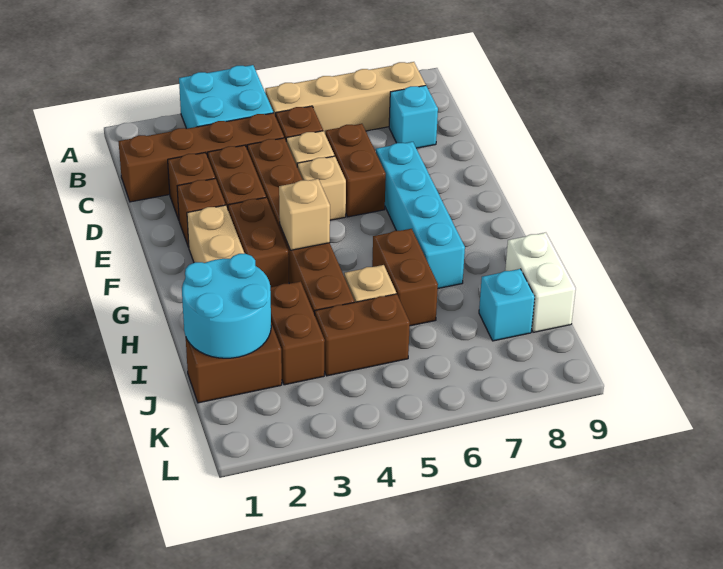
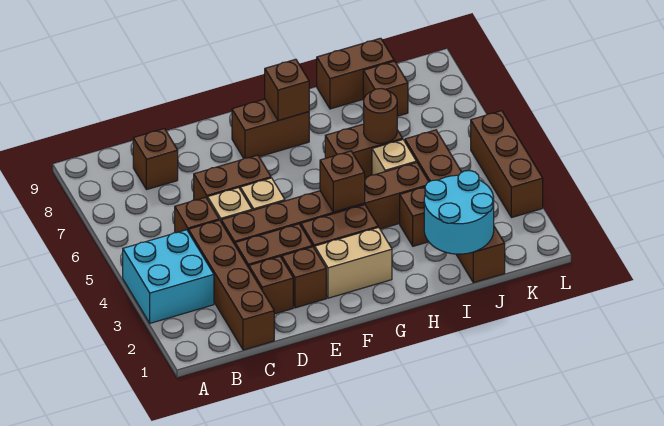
tan brick B5:B8 level 1 -> none
cyan brick C8 level 1 -> brown brick C8 level 1
cyan brick E7:H7 level 1 -> none
none -> brown brick F8:G8 level 1
tan brick G4 level 2 -> brown brick G4 level 2
none -> brown brick G8 level 2
none -> brown round brick I6 level 2
white brick I9:J9 level 1 -> brown brick I9:J9 level 1
cyan brick J8 level 1 -> brown brick J8 level 1
none -> brown brick L3:L5 level 1

